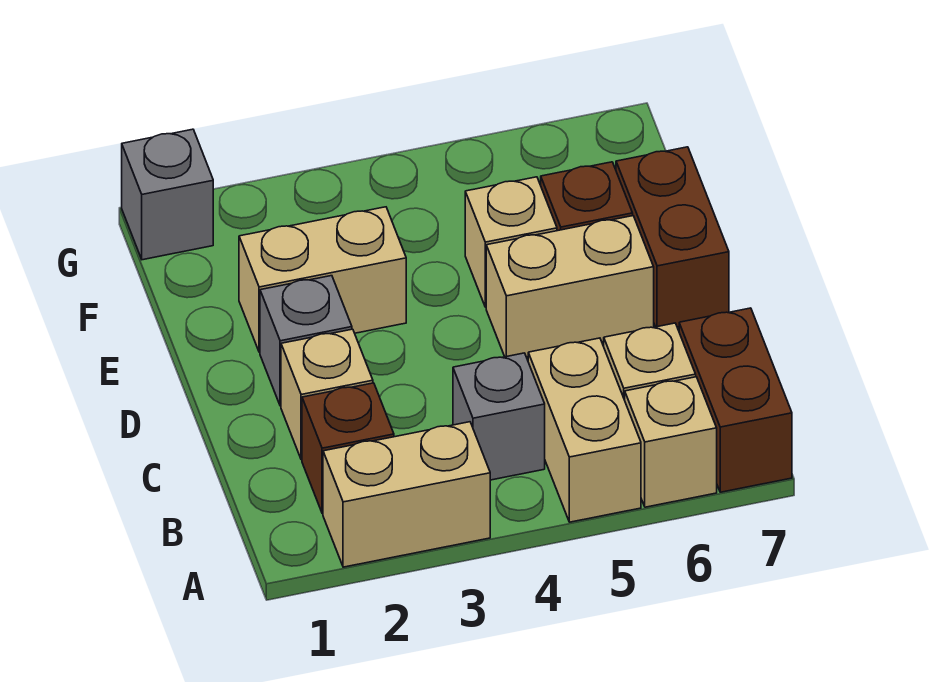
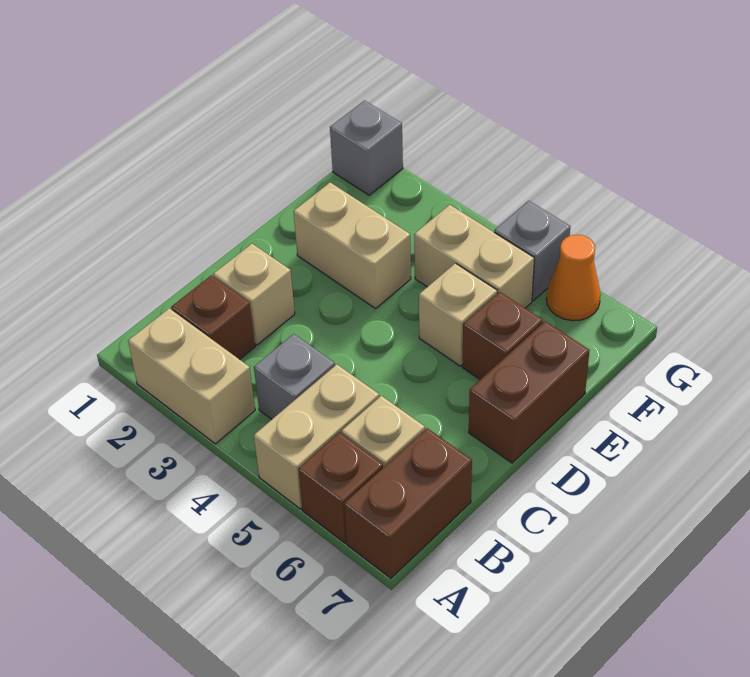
tan brick A6 level 1 -> brown brick A6 level 1
grey brick D2 level 1 -> grey brick G5 level 1
tan brick D5:D6 level 1 -> tan brick F4:F5 level 1
none -> orange cone G6 level 1

